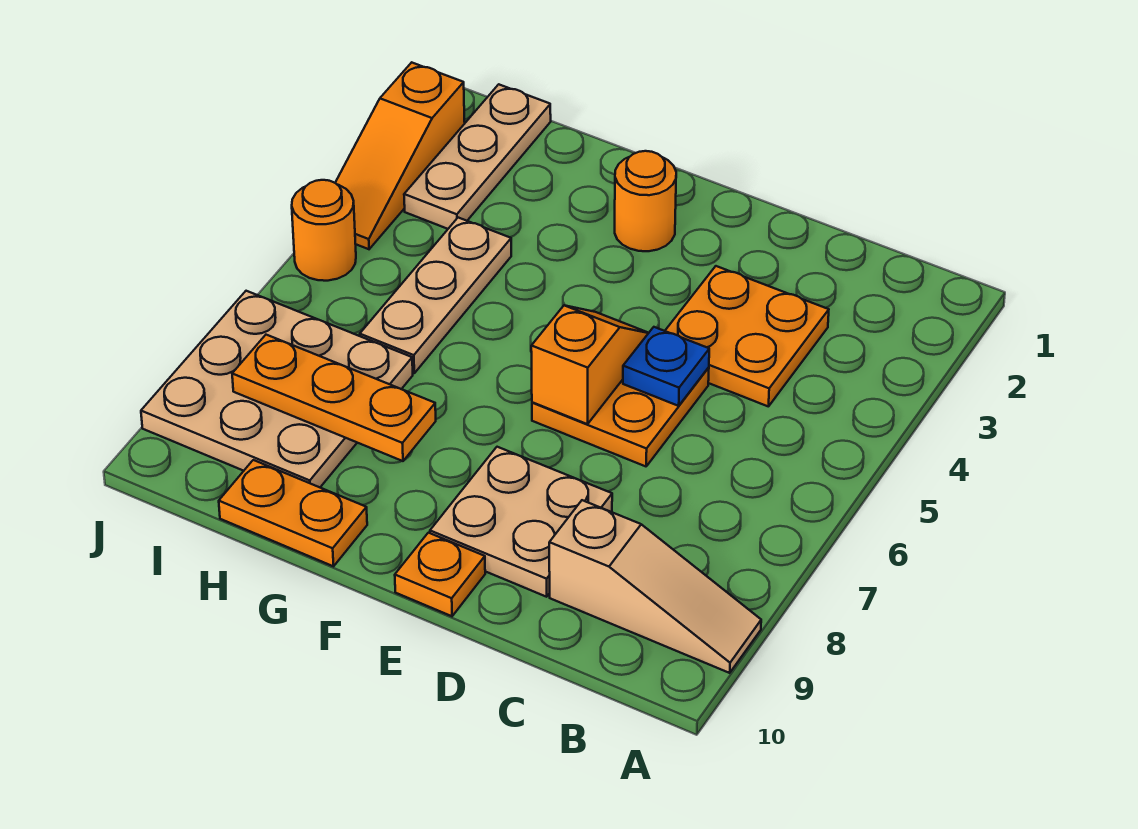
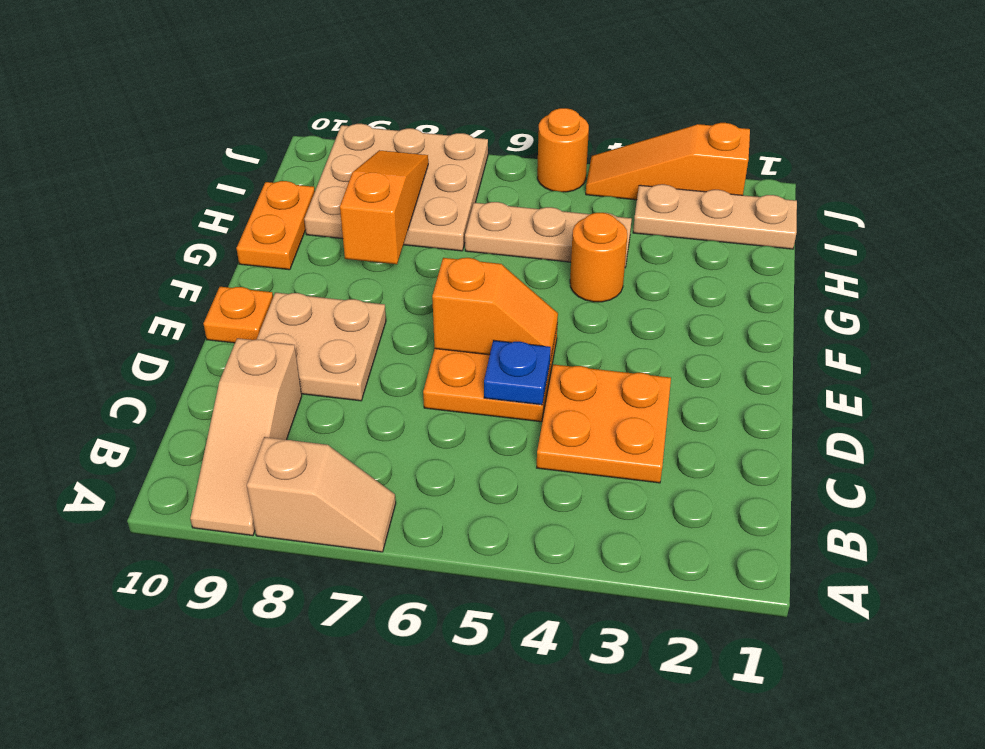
none -> tan slope A7:A8 level 1 top 8
orange round brick F2 level 1 -> orange round brick G4 level 1
orange plate G8:I8 level 2 -> orange slope G8:I8 level 2 top G

